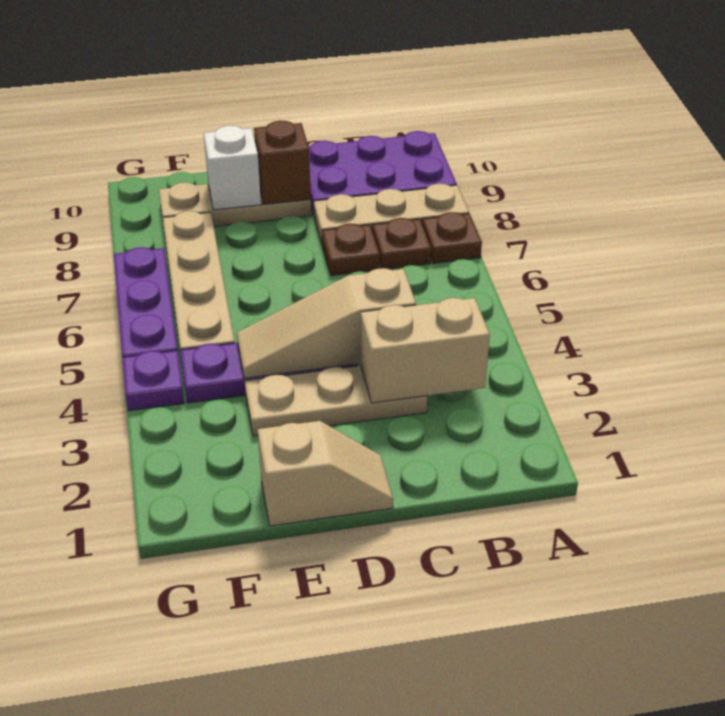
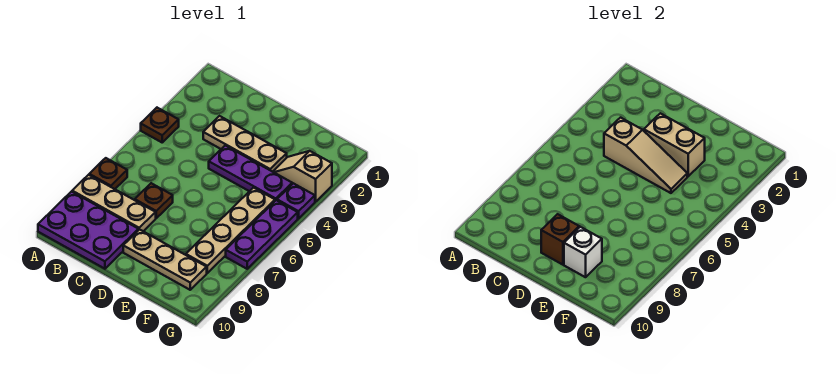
tan brick B3:C3 level 2 -> tan brick D3:E3 level 2
brown plate B7 level 1 -> brown plate A4 level 1
tan slope D1:E1 level 1 top E -> tan slope F3:G3 level 1 top G

